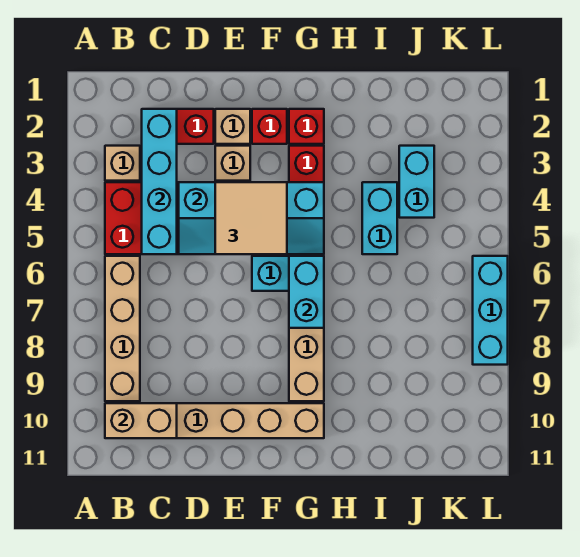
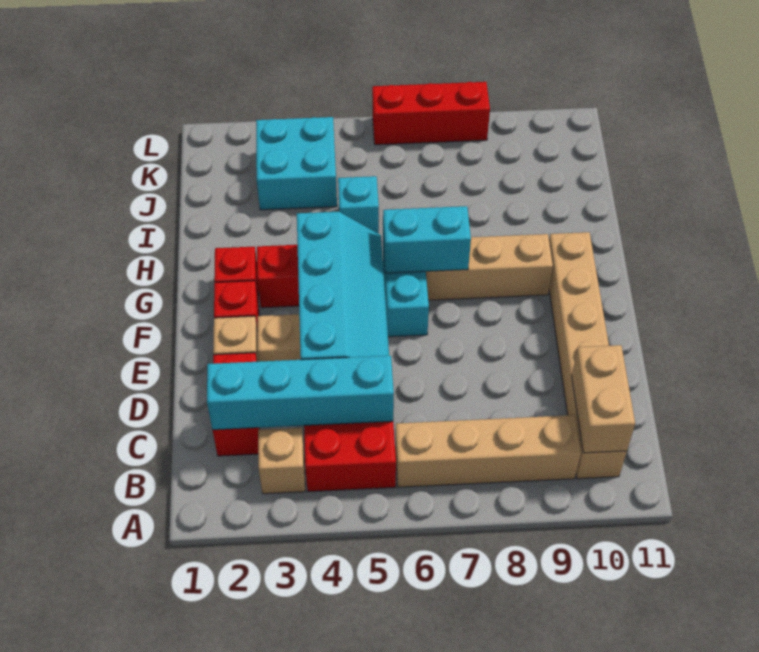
tan tile E4:F5 level 3 -> none
cyan brick I4:I5 level 1 -> cyan brick I5 level 1
cyan brick J3:J4 level 1 -> cyan brick J3:K4 level 1
cyan brick L6:L8 level 1 -> red brick L6:L8 level 1

